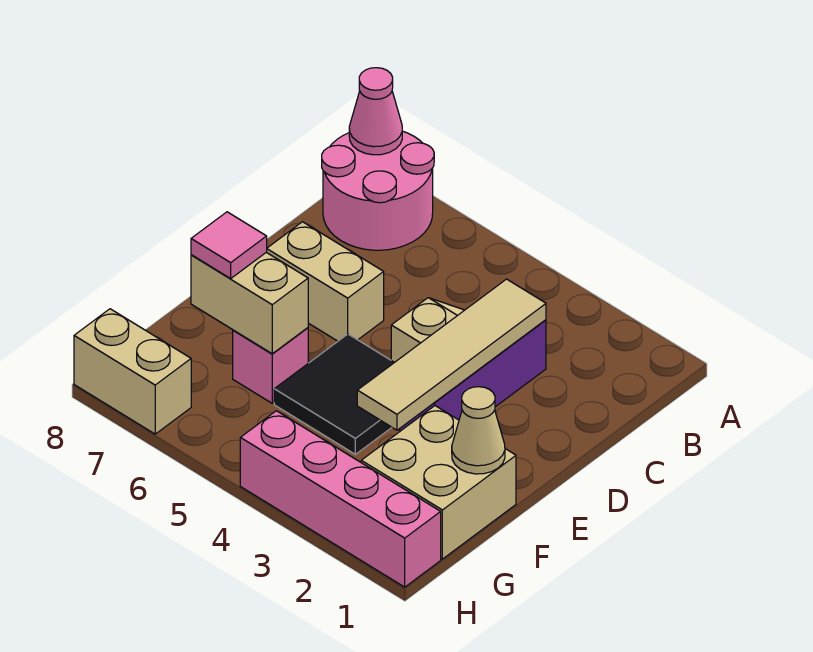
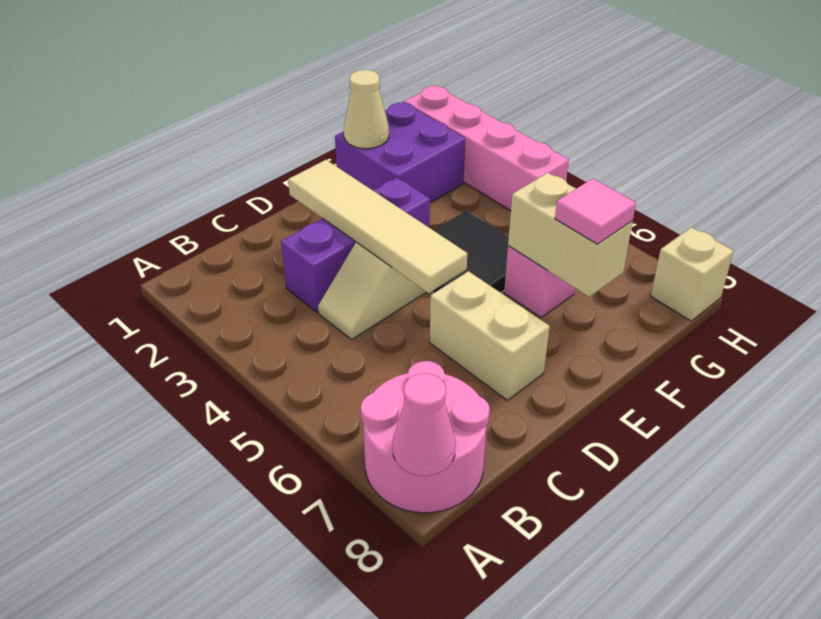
tan tile C3:F3 level 2 -> tan tile D2:D5 level 2
tan brick F1:G2 level 1 -> purple brick F1:G2 level 1
tan brick H7:H8 level 1 -> tan brick H8 level 1

